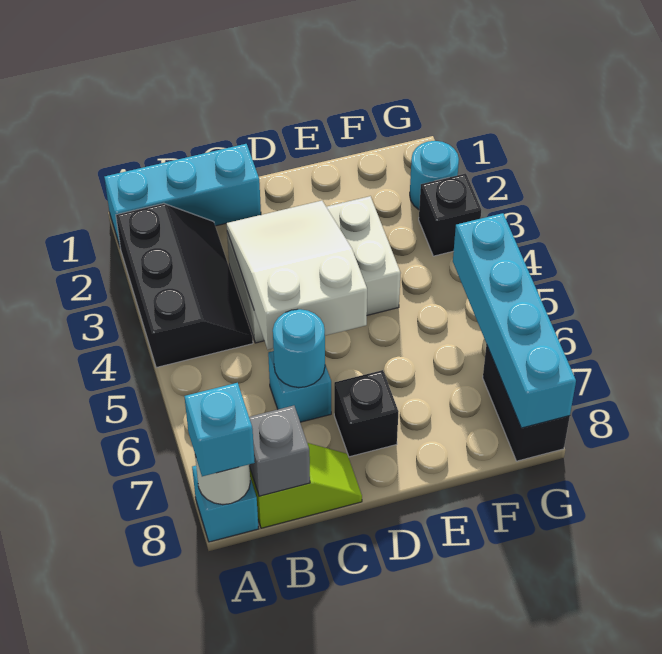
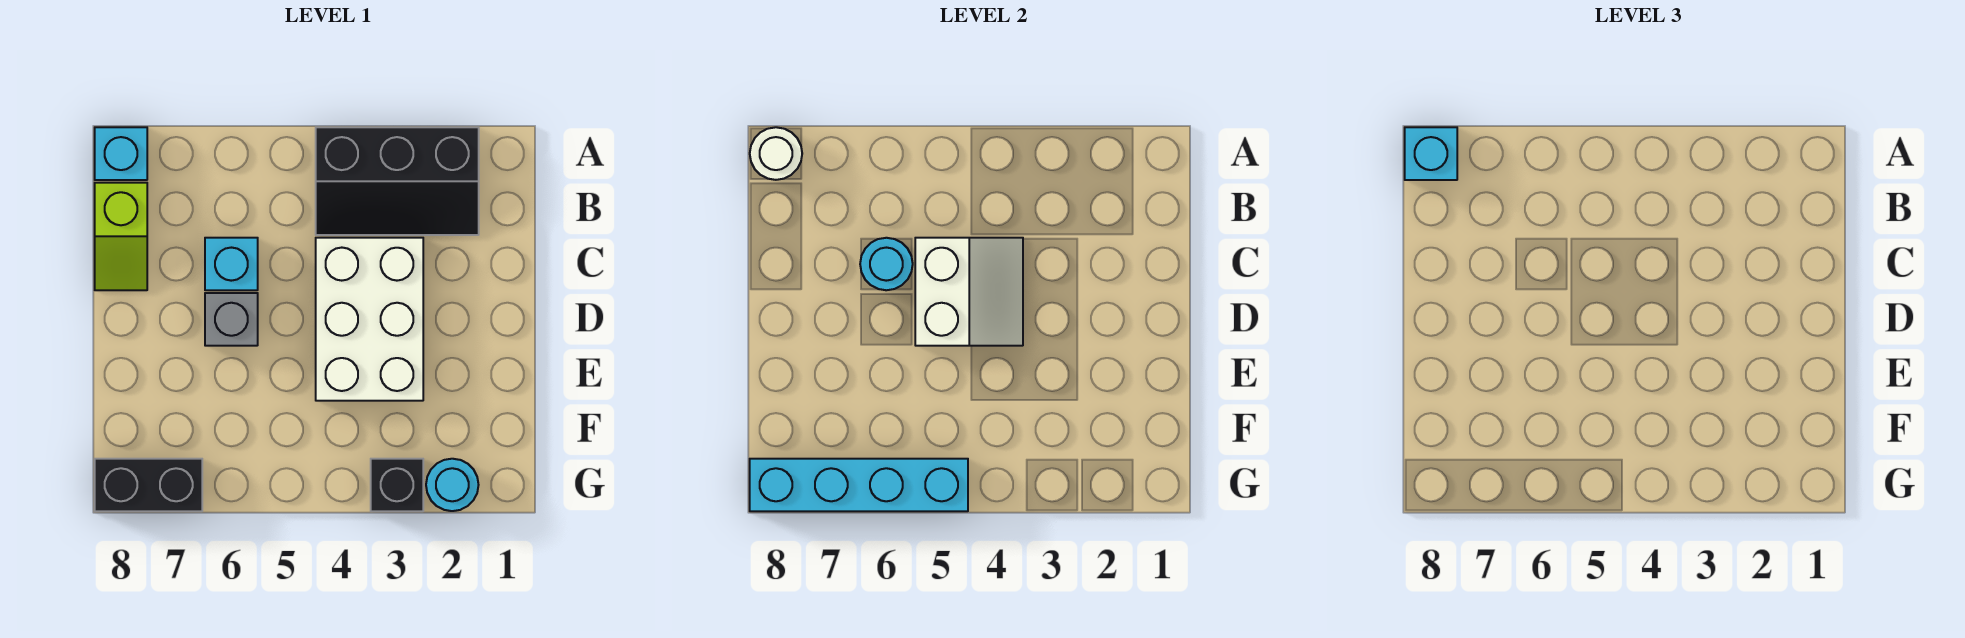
cyan brick A1:C1 level 1 -> none
grey brick B8 level 2 -> grey brick D6 level 1
white slope C3:D5 level 2 top 5 -> white slope C4:D5 level 2 top 5
black brick D7 level 1 -> none

